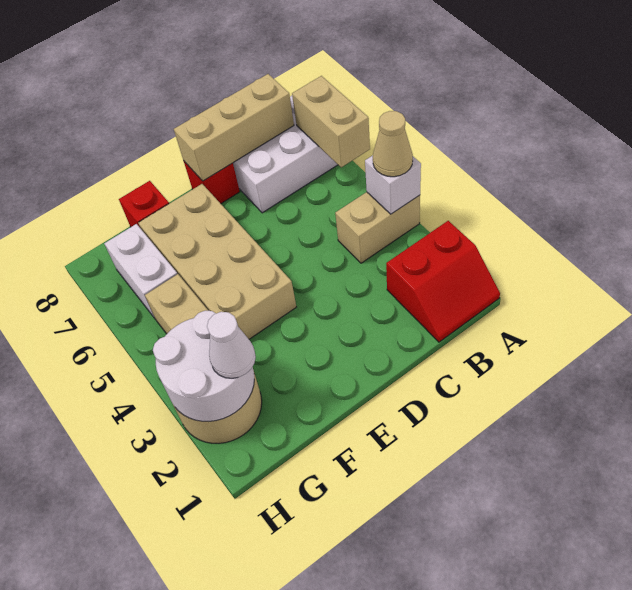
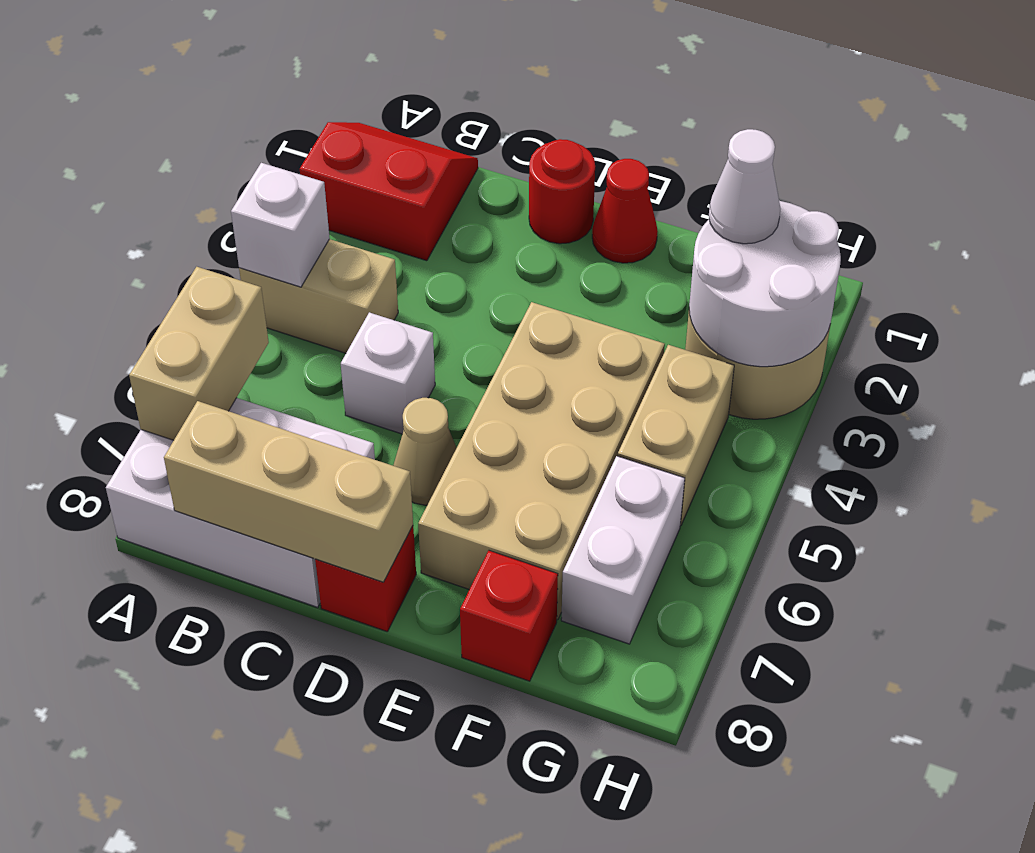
tan cone A4 level 3 -> tan cone D6 level 1
none -> white brick C5 level 1
none -> red round brick D1 level 1
none -> red cone E1 level 1

